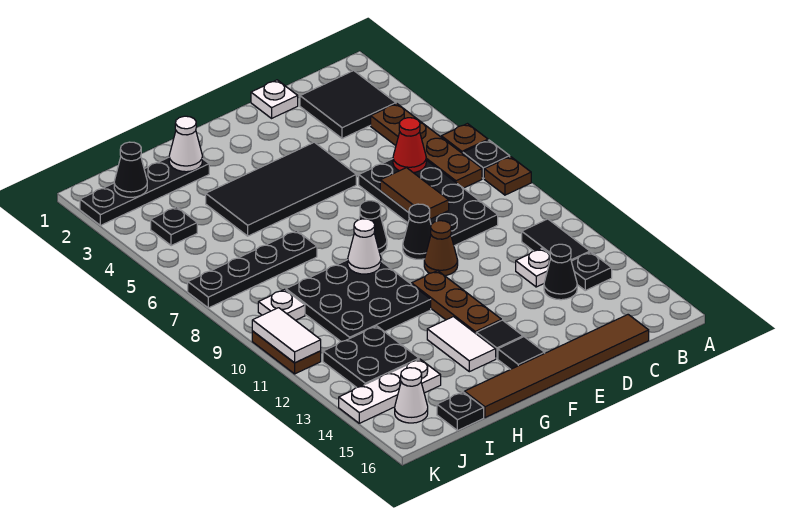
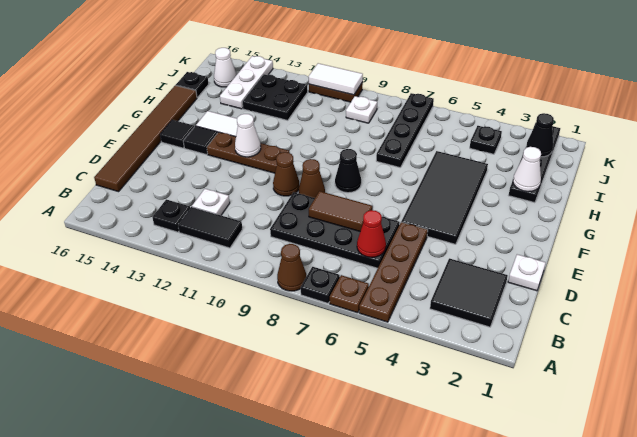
brown plate A8 level 1 -> brown cone A8 level 1
brown plate B4:B7 level 1 -> brown plate A5:D5 level 1
black cone C13 level 1 -> none
black cone E9 level 1 -> brown cone E9 level 1
black plate G9:I11 level 1 -> none
white cone G9 level 2 -> white cone F12 level 2

